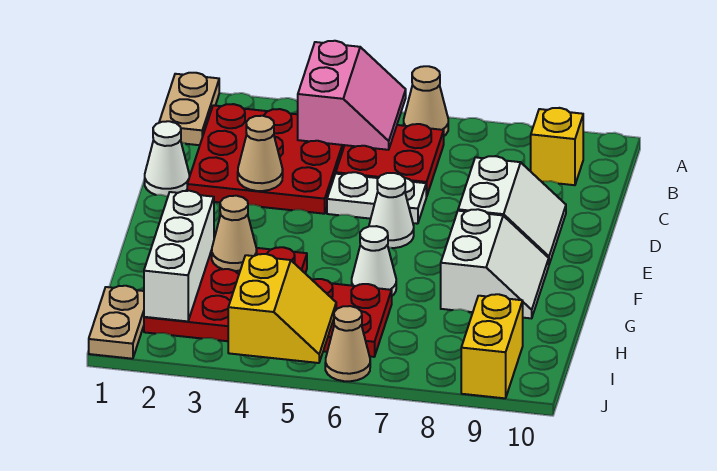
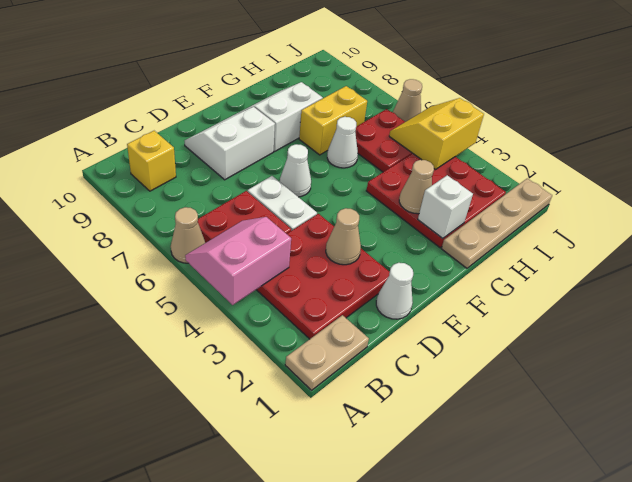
white brick G2:I2 level 2 -> white brick G2 level 2
tan plate I1:J1 level 1 -> tan plate G1:J1 level 1
yellow brick I9:J9 level 1 -> yellow brick G7:H7 level 1

